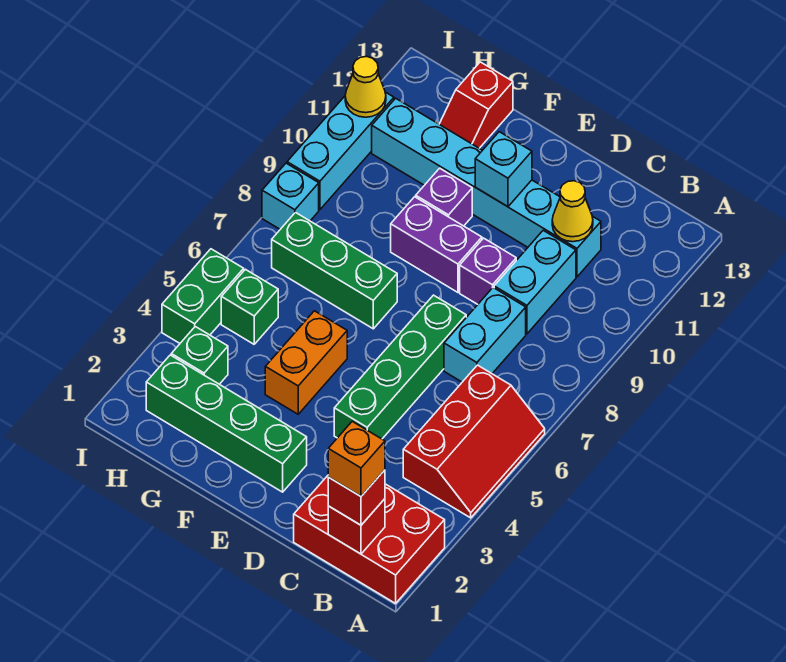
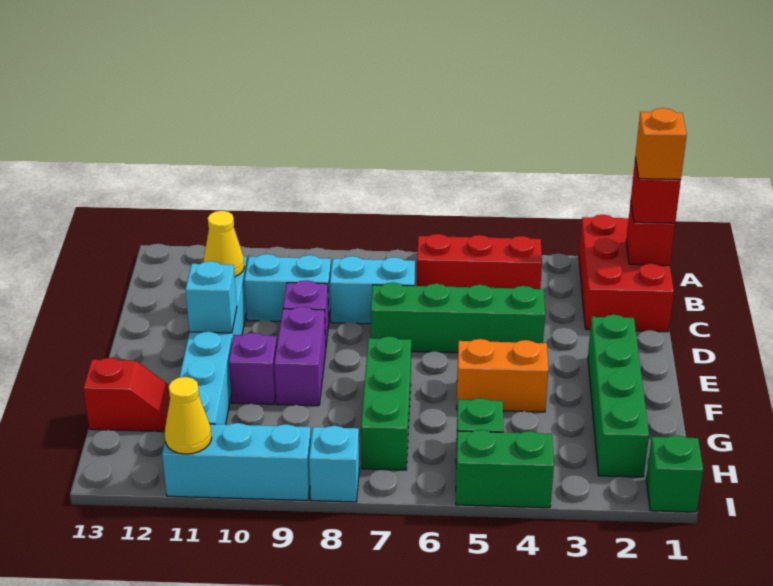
green brick H3 level 1 -> green brick I1 level 1

